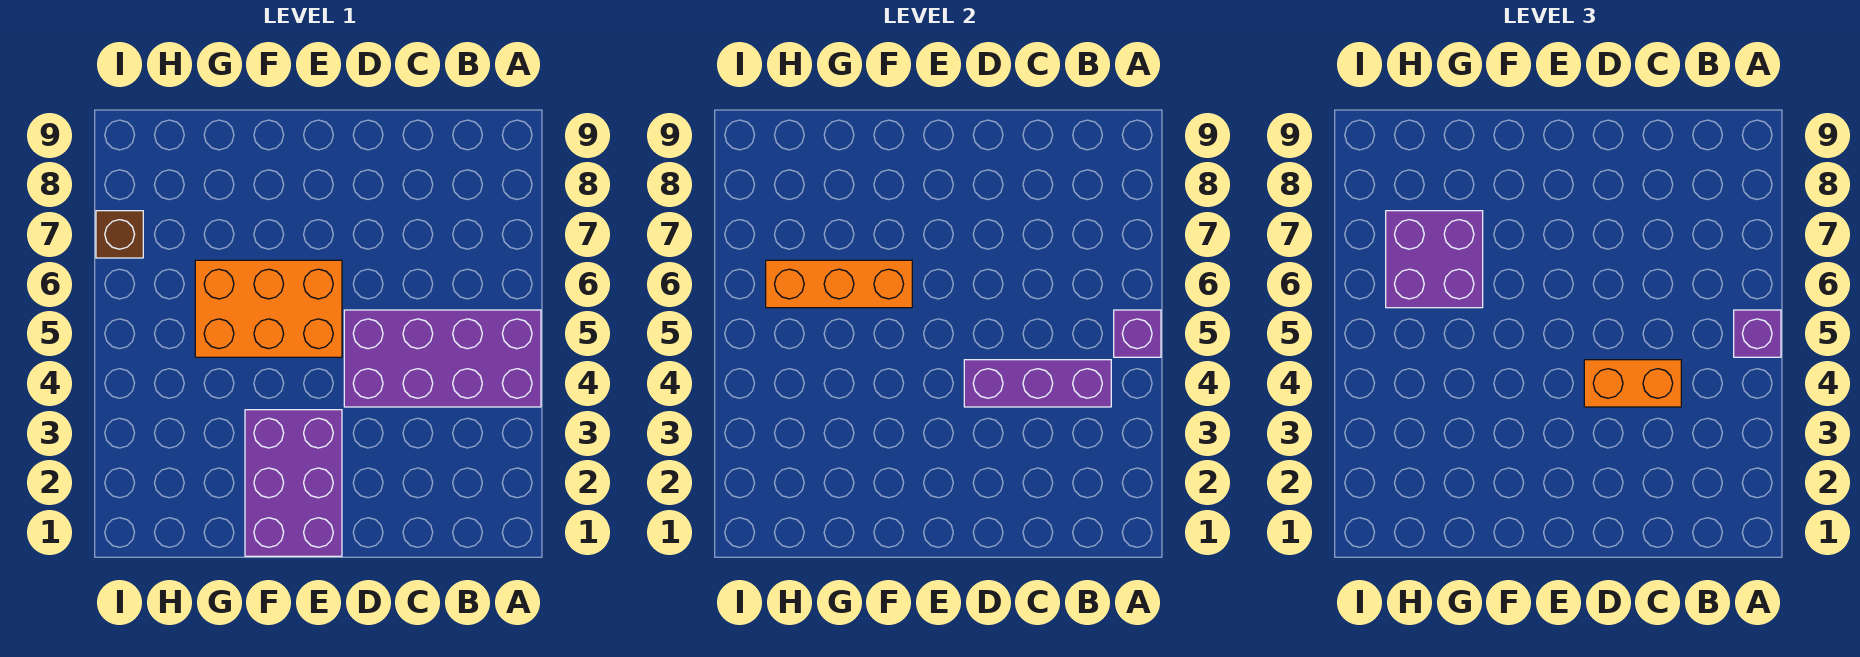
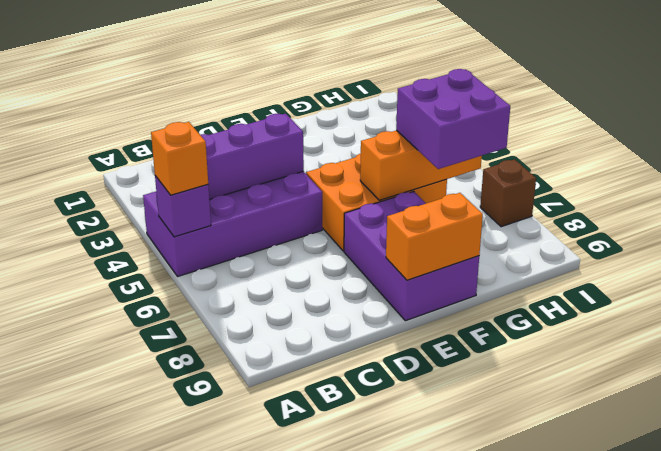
purple brick A5 level 3 -> orange brick A5 level 3
orange brick C4:D4 level 3 -> orange brick E9:F9 level 2
purple brick E1:F3 level 1 -> purple brick E7:F9 level 1

